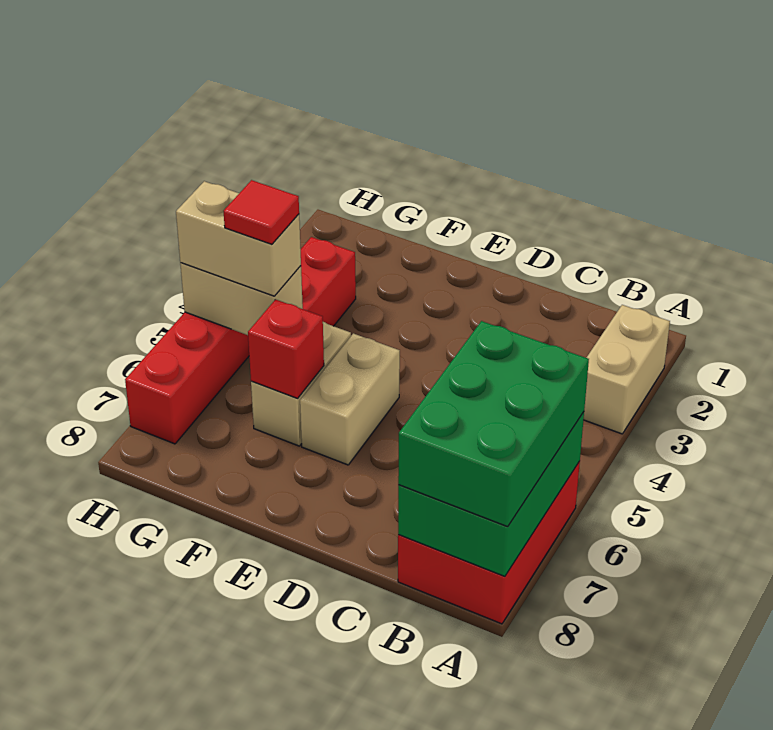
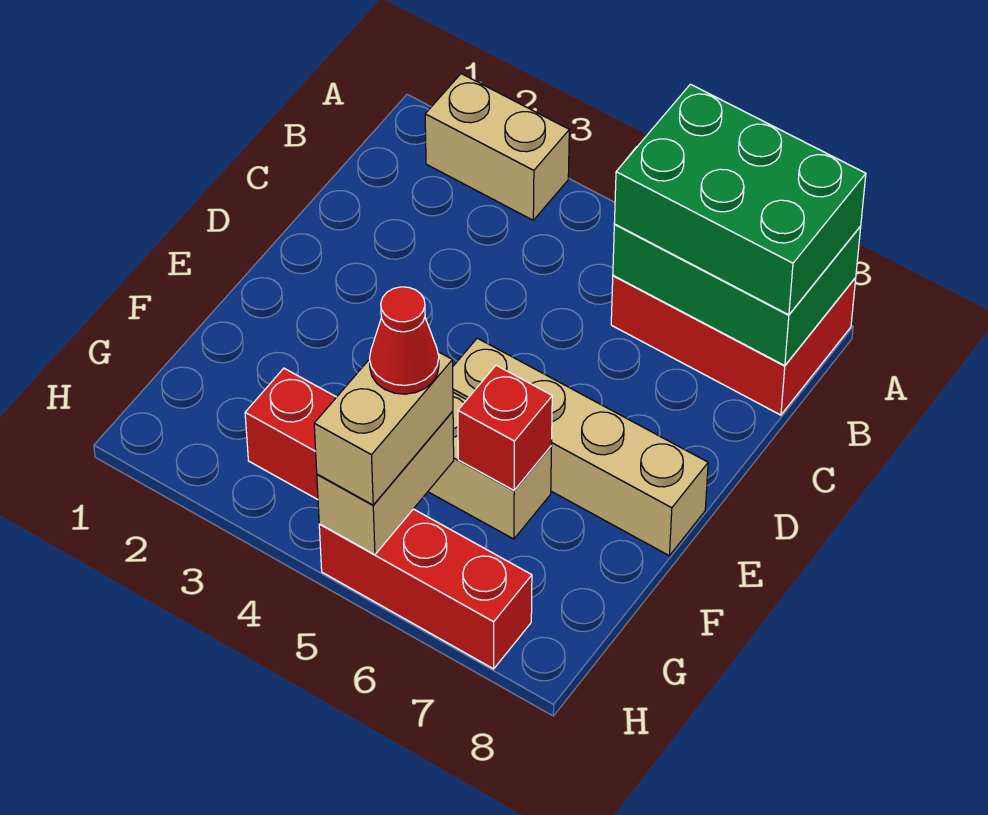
tan brick E5:E6 level 1 -> tan brick E5:E8 level 1
red tile G5 level 4 -> red cone G5 level 4

